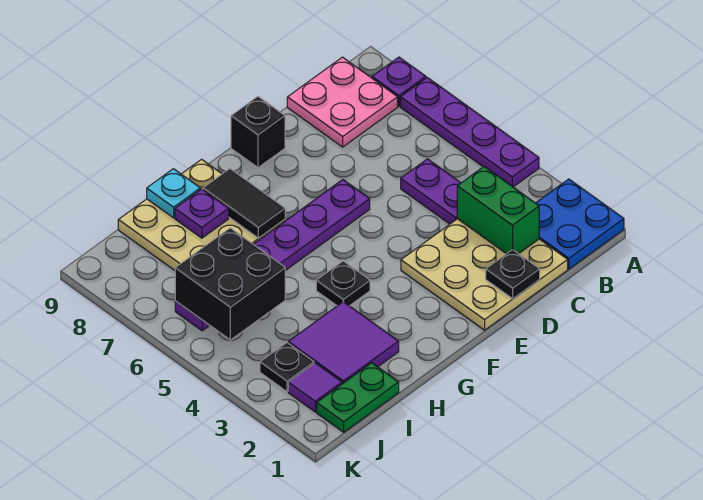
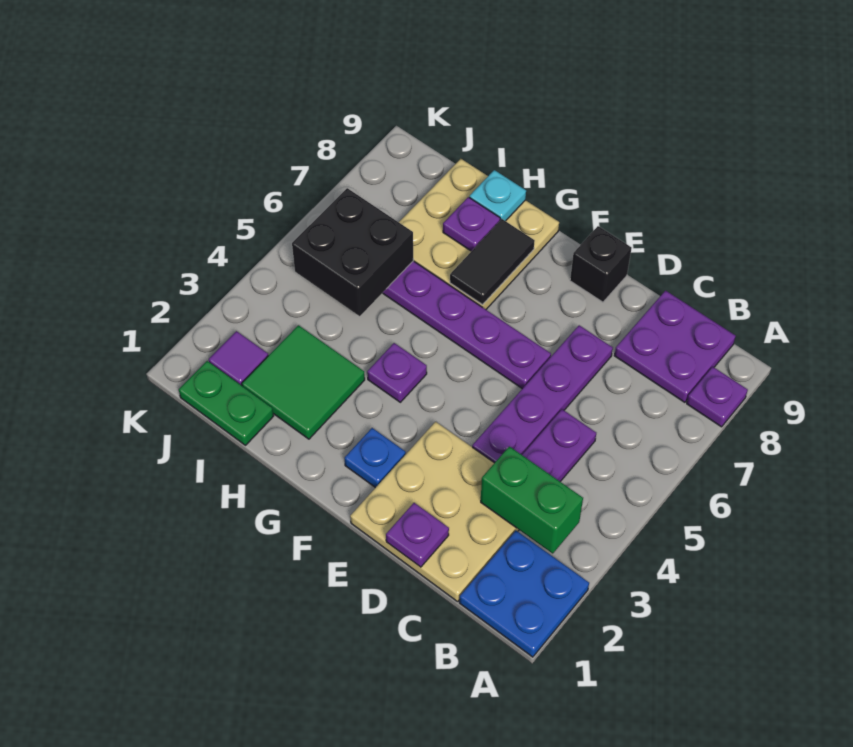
purple plate A4:A7 level 1 -> purple plate D4:D7 level 1
pink plate B8:C9 level 1 -> purple plate B8:C9 level 1
green brick C2:C3 level 2 -> green brick B3:C3 level 2
black plate D1 level 2 -> purple plate D1 level 2
none -> blue plate F2 level 1
black plate G4 level 1 -> purple plate G4 level 1
purple tile H2:I3 level 1 -> green tile H2:I3 level 1
black plate J3 level 1 -> none

